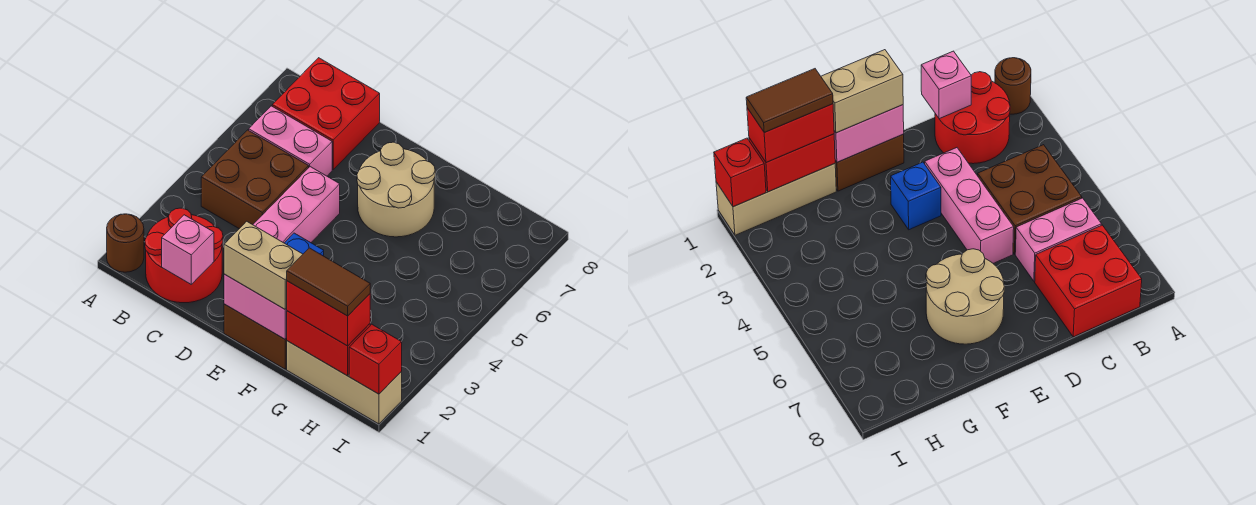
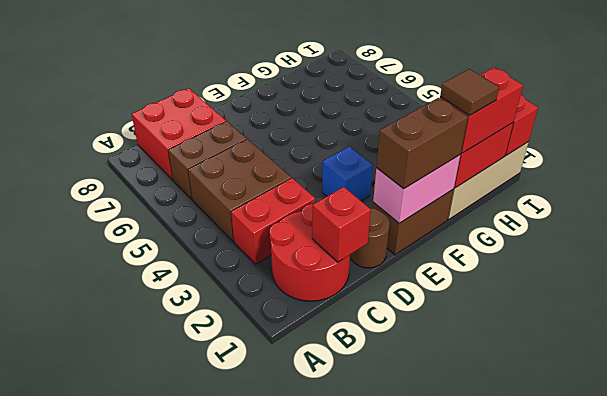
brown round brick A1 level 1 -> brown round brick D1 level 1
none -> red brick B3:C3 level 1
pink brick B6:C6 level 1 -> brown brick B6:C6 level 1
pink brick C1 level 2 -> red brick C1 level 2
pink brick D3:D5 level 1 -> none
tan brick E1:F1 level 3 -> brown brick E1:F1 level 3
tan round brick E6:F7 level 1 -> none
brown tile G1:H1 level 4 -> brown tile G1 level 4

